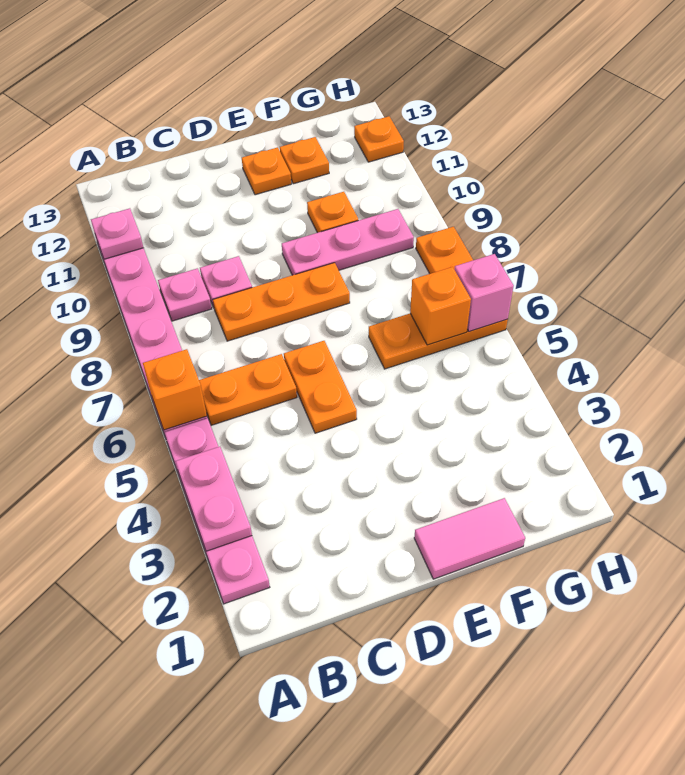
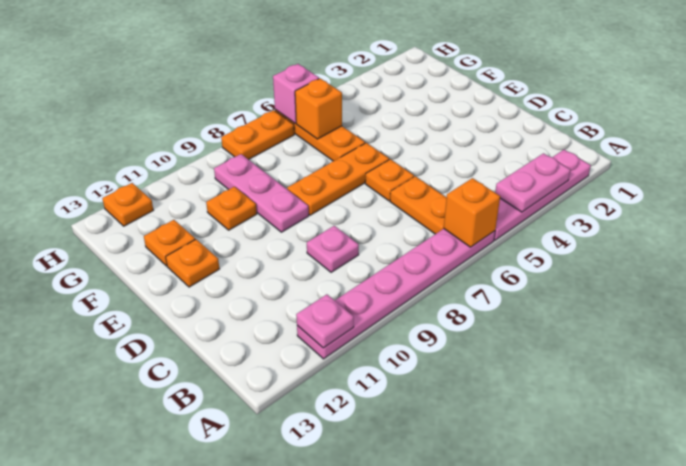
pink plate B9 level 1 -> none
orange plate C8:E8 level 1 -> orange plate E6:E8 level 1
orange plate D5:D6 level 1 -> orange plate D6 level 1
pink tile E1:F1 level 1 -> none

